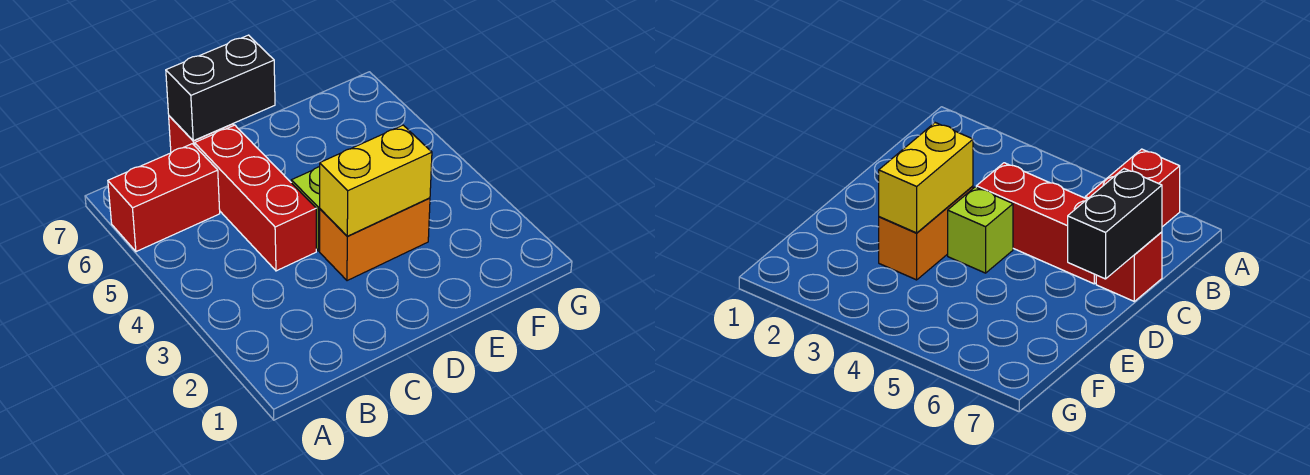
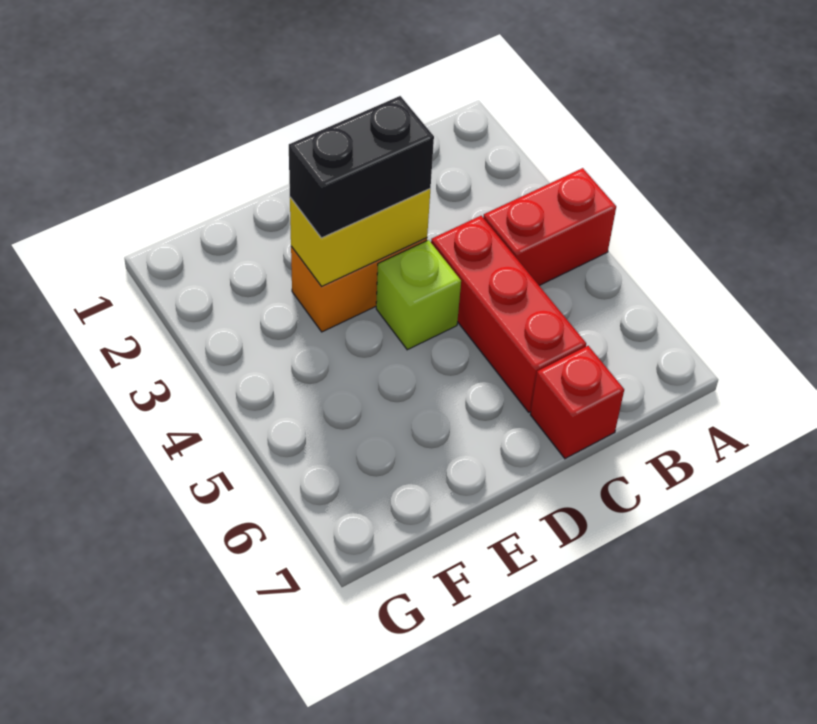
red brick A6:B6 level 1 -> red brick A4:B4 level 1
black brick C7:D7 level 2 -> black brick D3:E3 level 3

